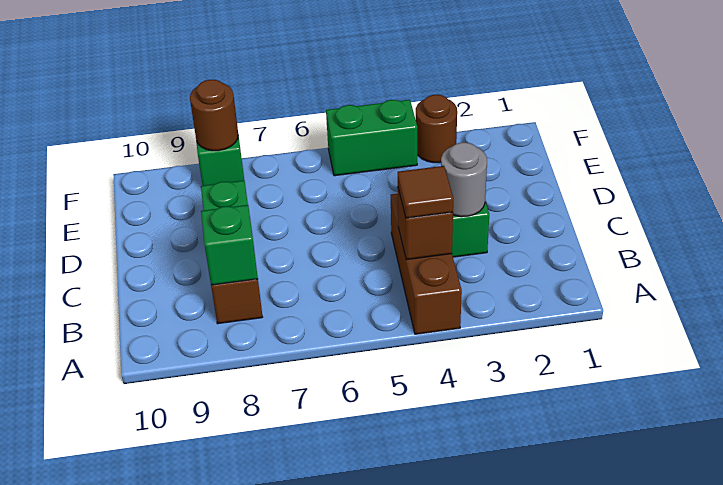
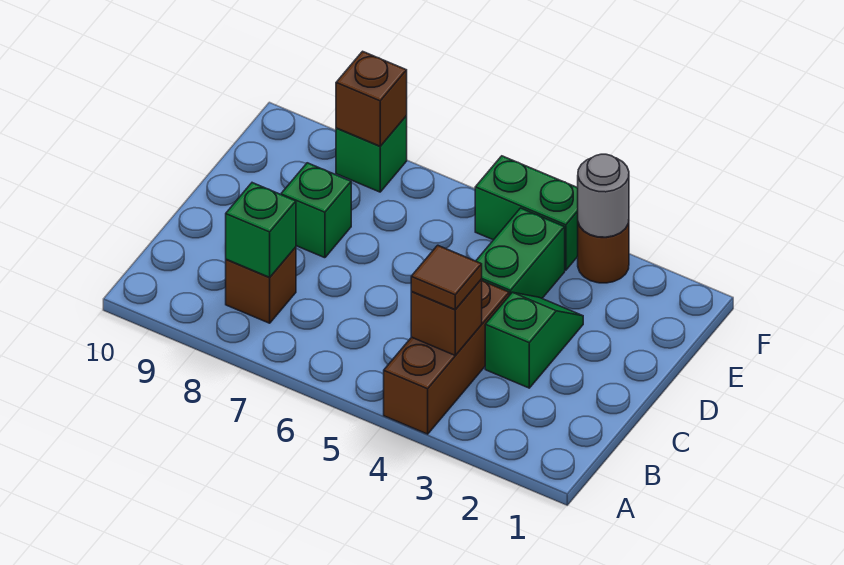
grey round brick C3 level 2 -> grey round brick F3 level 2
none -> green brick D4:E4 level 1
brown round brick F8 level 2 -> brown brick F8 level 2

